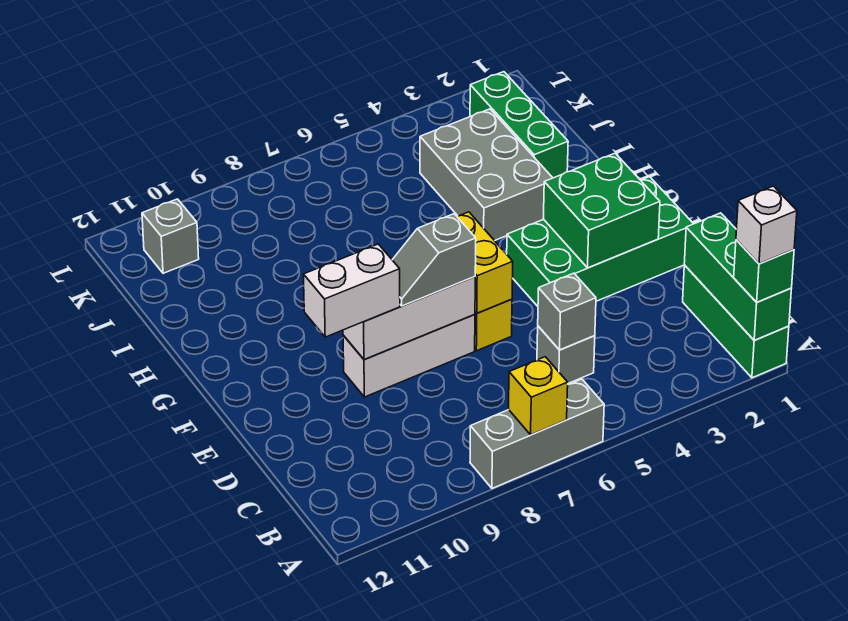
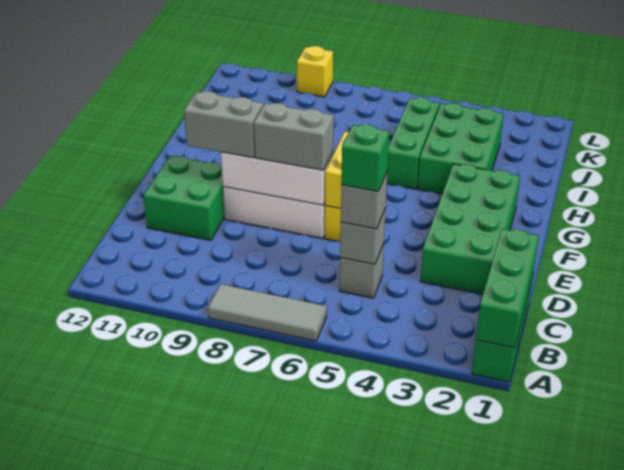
green brick A1 level 3 -> green brick C5 level 4
white brick A1 level 4 -> none
grey brick A6:A8 level 1 -> grey tile A6:A8 level 1
yellow brick A7 level 2 -> yellow brick L9 level 1
green brick E1:F4 level 1 -> green brick D2:G3 level 1
green brick E2:F3 level 2 -> green brick D10:E11 level 1
grey slope E7:E8 level 3 top 7 -> grey brick E7:E8 level 3
white brick E9:E10 level 3 -> grey brick E9:E10 level 3
grey brick H3:J4 level 1 -> green brick H3:J4 level 1
green brick I2:K2 level 1 -> green brick H5:J5 level 1
grey brick K11 level 1 -> grey brick C5 level 3

